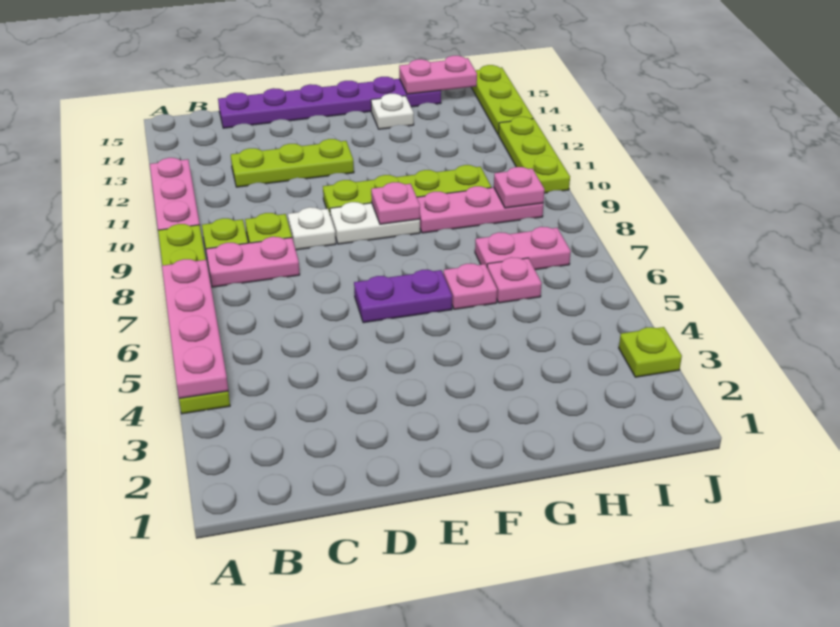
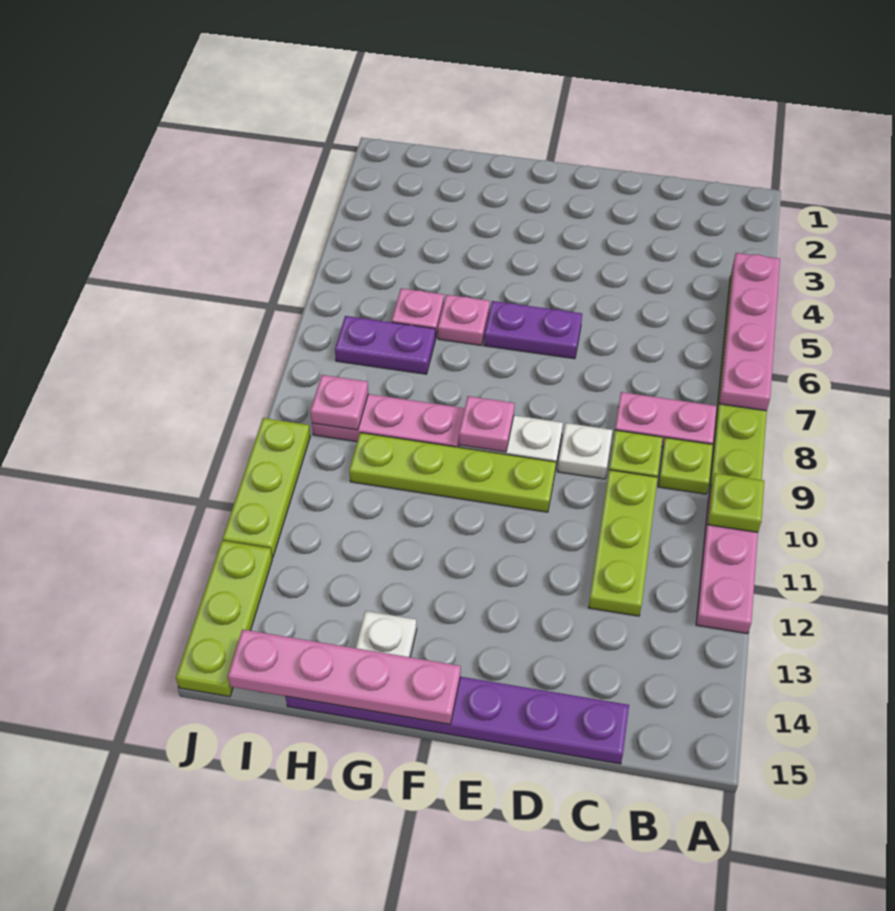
lime plate C12:E12 level 1 -> lime plate C10:C12 level 1
pink plate H7:I7 level 1 -> purple plate H7:I7 level 1
pink plate H15:I15 level 2 -> pink plate F15:I15 level 2
lime plate J3 level 1 -> lime plate A10 level 2

